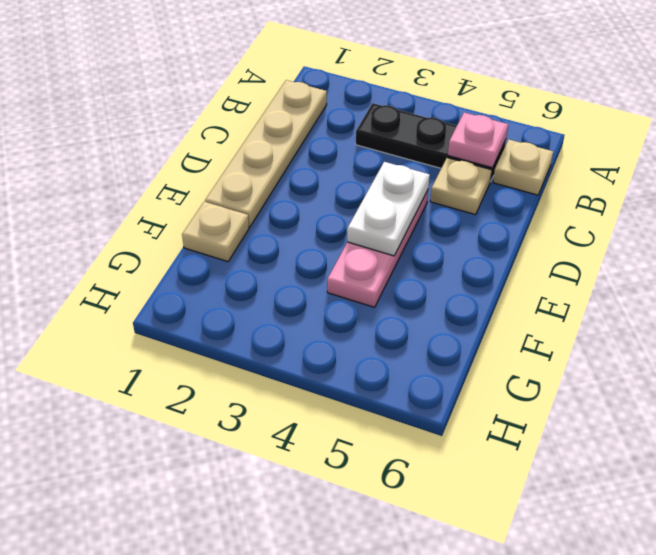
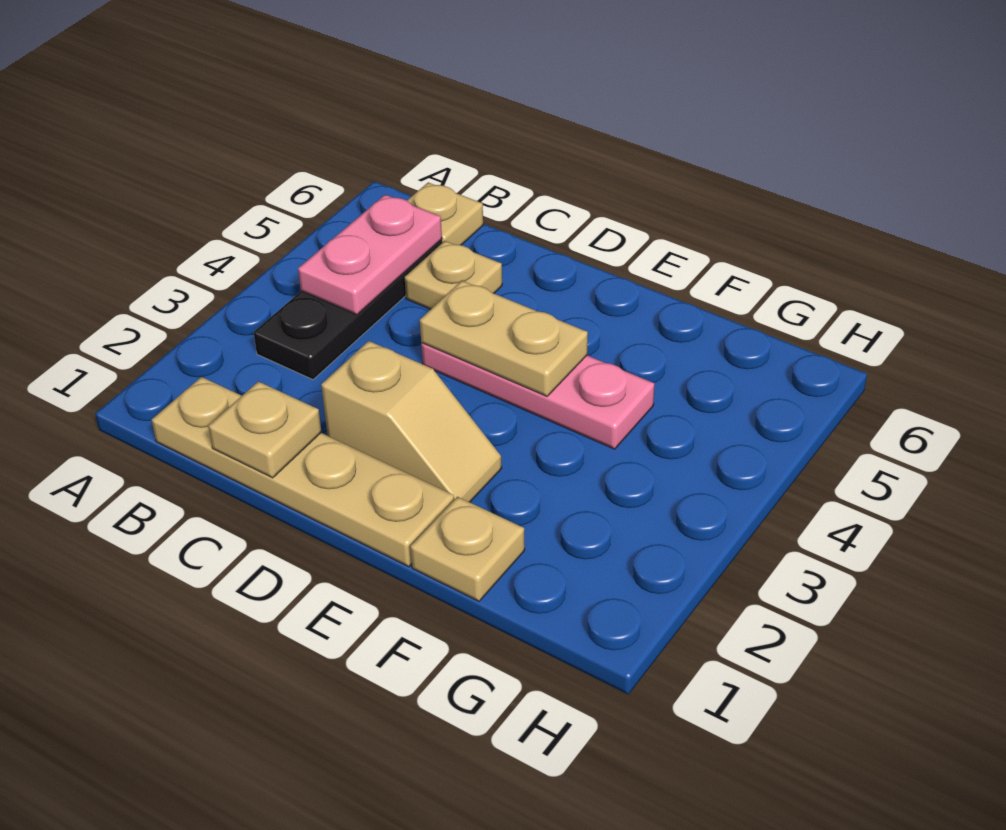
pink plate B5 level 2 -> pink plate B4:B5 level 2
none -> tan plate C1 level 2
none -> tan slope D2:E2 level 1 top D
white plate D4:E4 level 2 -> tan plate D4:E4 level 2

